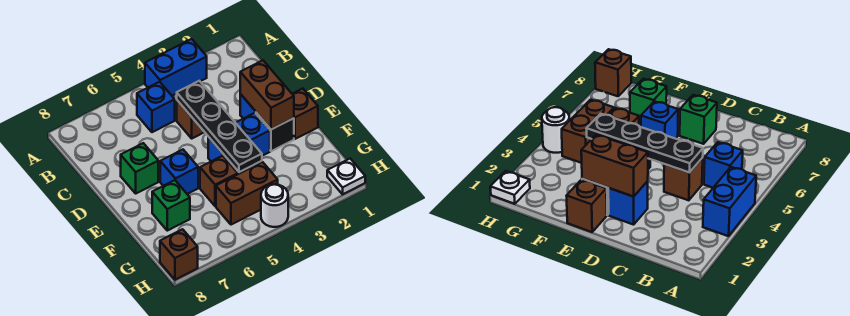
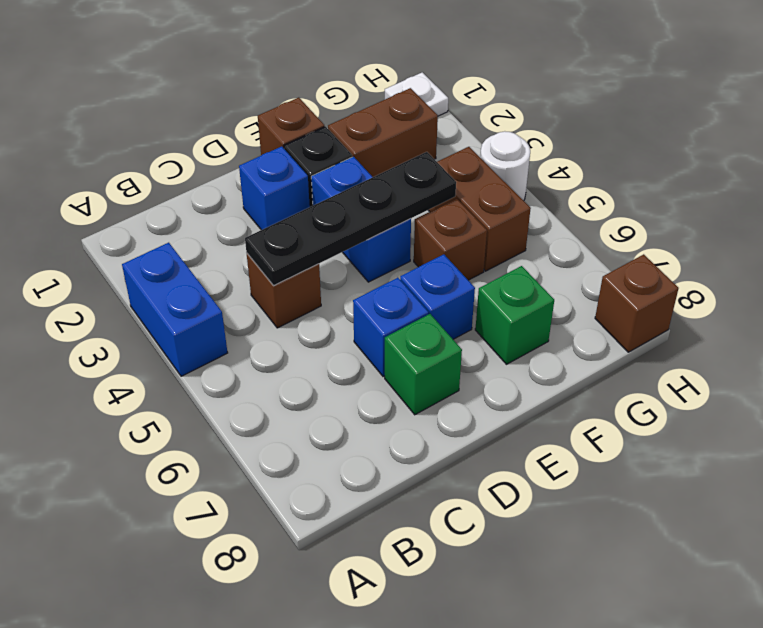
blue brick B5 level 1 -> blue brick D6 level 1
brown brick D2:E2 level 2 -> brown brick F2:G2 level 1

